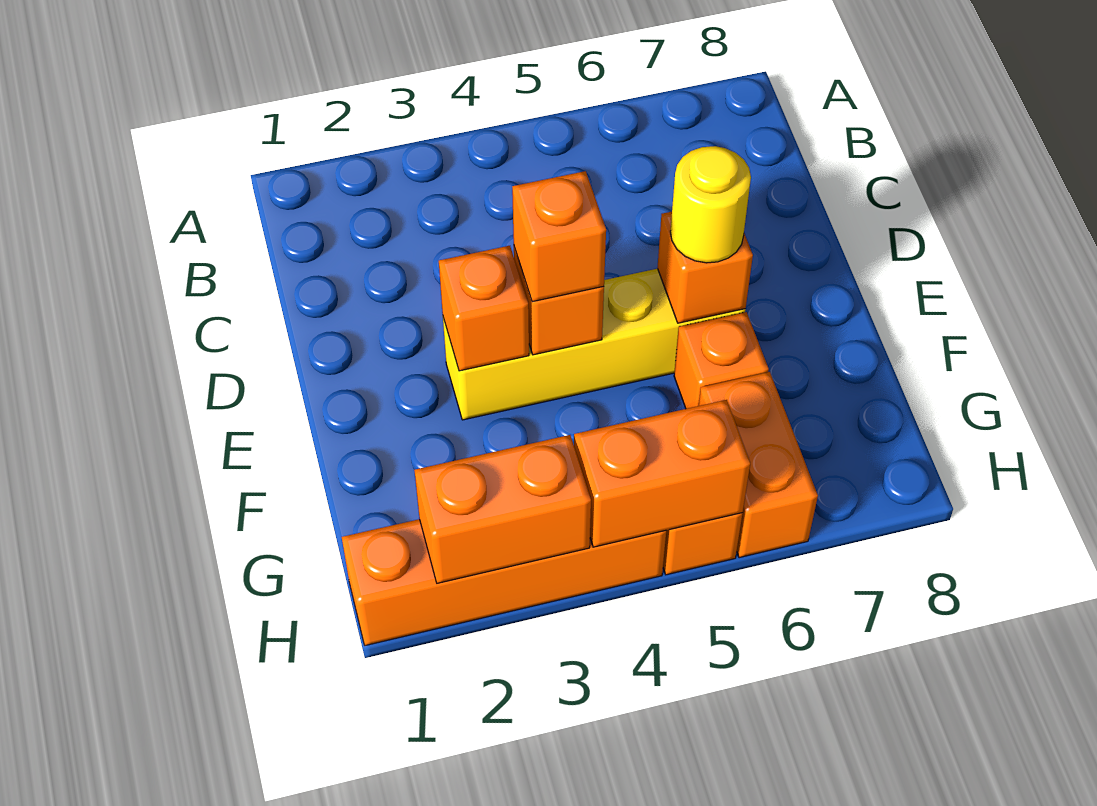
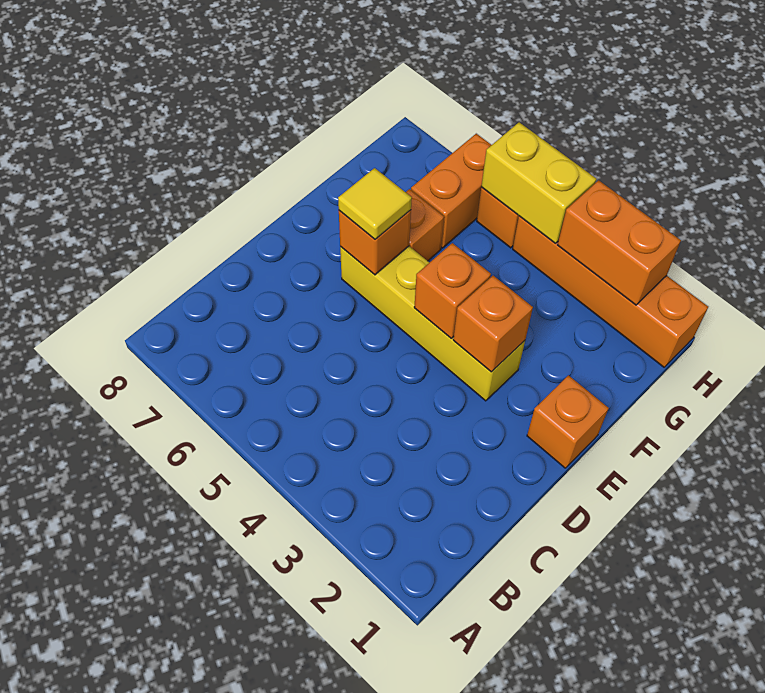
orange brick E4 level 3 -> orange brick E1 level 1
yellow round brick E6 level 3 -> yellow tile E6 level 3
orange brick H4:H5 level 2 -> yellow brick H4:H5 level 2

